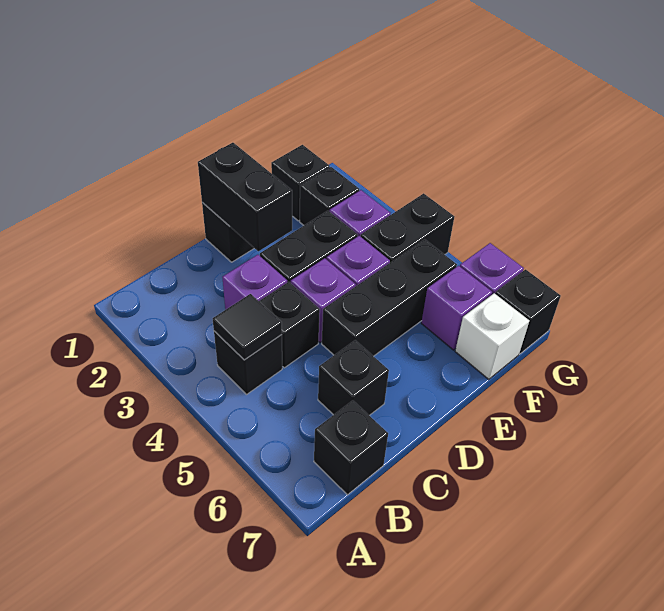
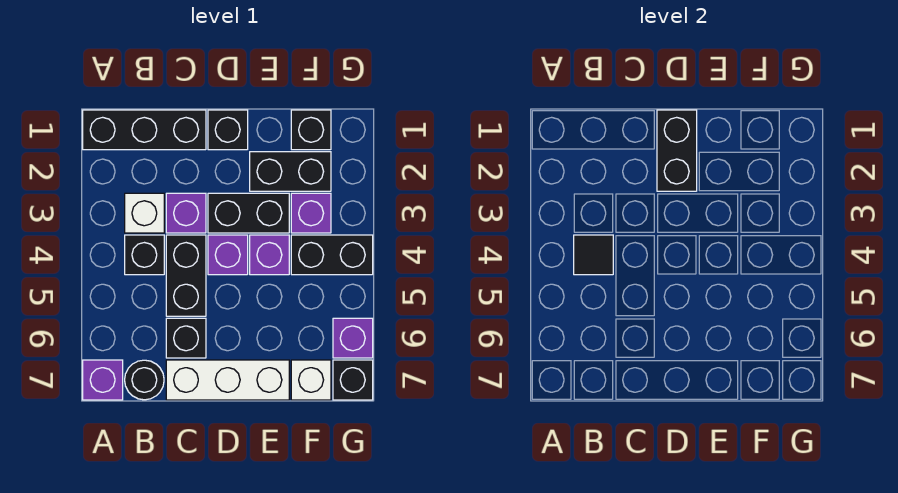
none -> white brick B3 level 1
black brick B7 level 1 -> black round brick B7 level 1
black brick C4 level 1 -> black brick C4:C5 level 1
none -> white brick C7:E7 level 1
black brick D5:F5 level 1 -> black brick A1:C1 level 1
black brick F2 level 1 -> black brick E2:F2 level 1
purple brick F6 level 1 -> purple brick A7 level 1

